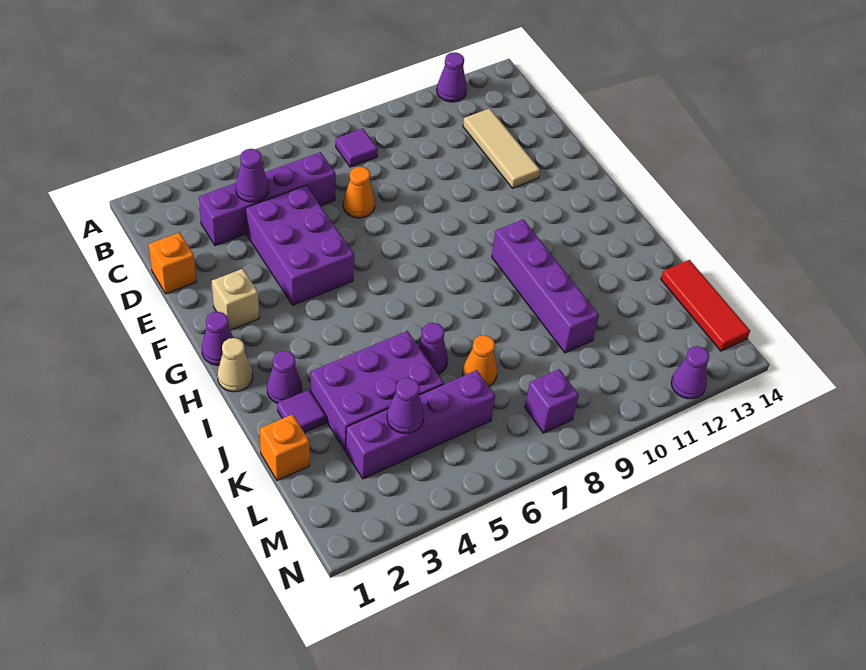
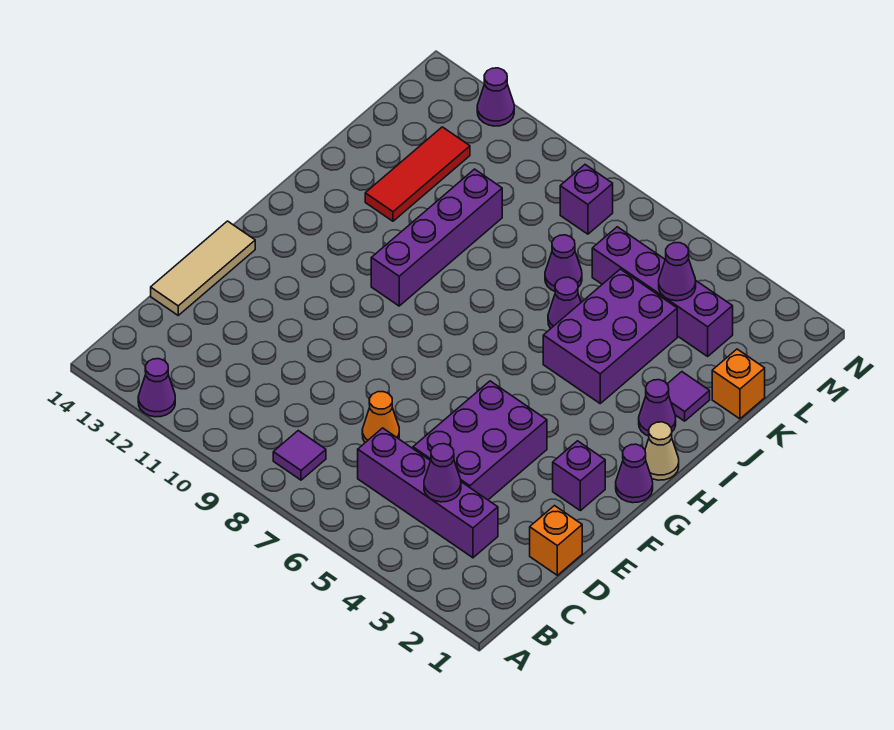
tan tile C12:E12 level 1 -> tan tile D14:F14 level 1
tan brick F2 level 1 -> purple brick F2 level 1
purple brick J3:K5 level 1 -> purple brick I4:K5 level 1
orange cone K7 level 1 -> purple cone K7 level 1
red tile K14:M14 level 1 -> red tile J12:L12 level 1

